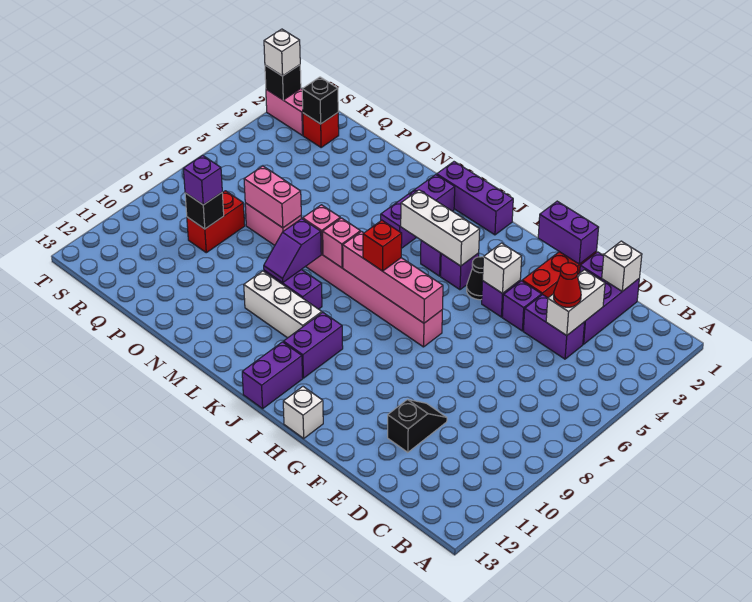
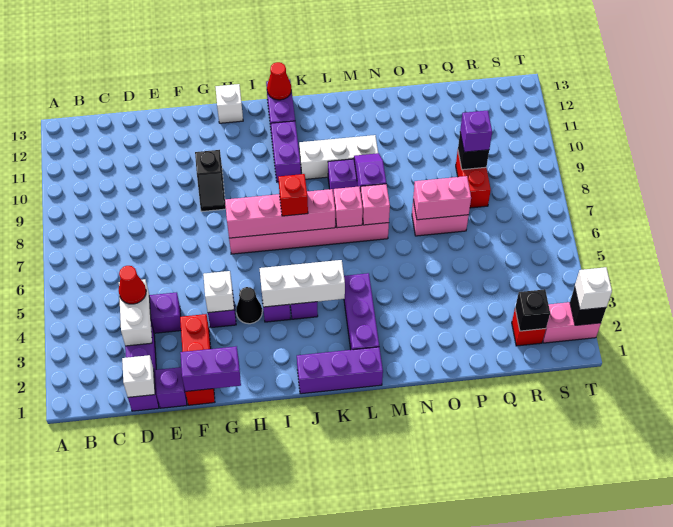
black slope E10:E11 level 1 top 11 -> black slope G9:G10 level 1 top 10
purple brick F4 level 1 -> none
none -> red cone J13 level 2

